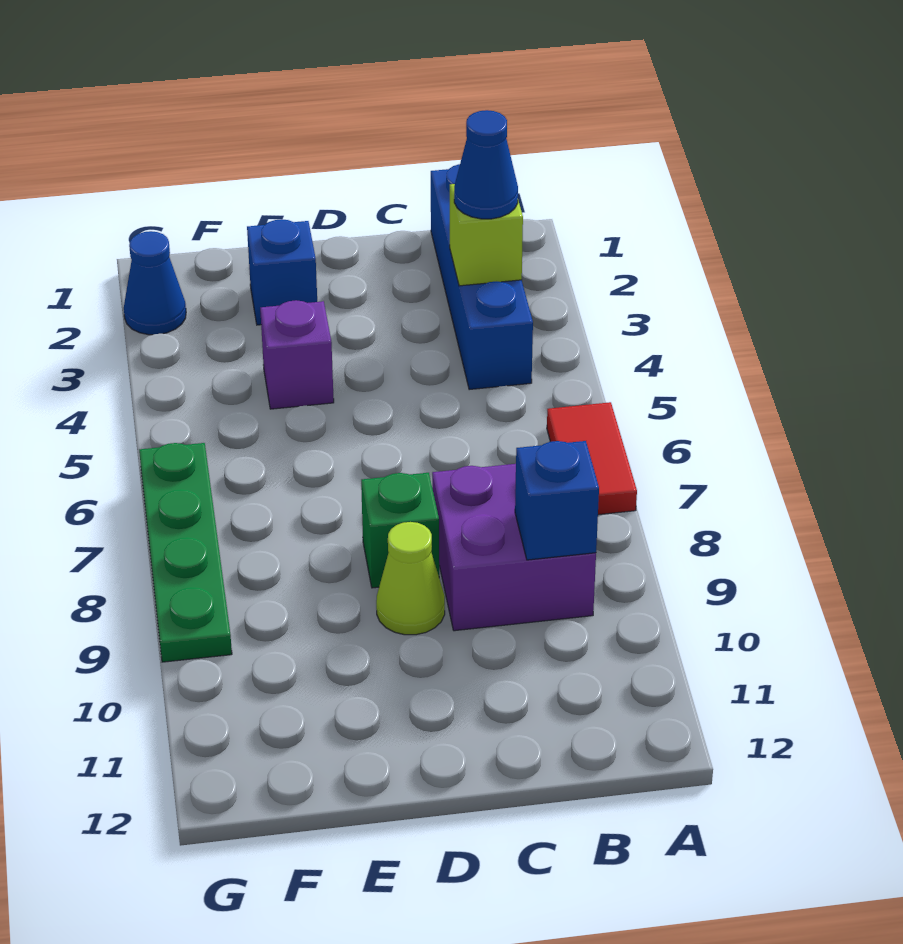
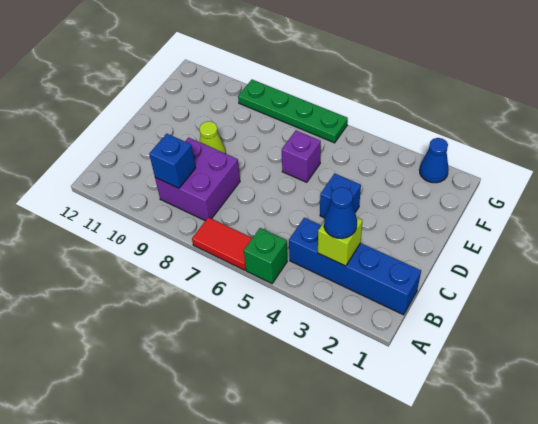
green brick D8 level 1 -> green brick A5 level 1
blue brick E2 level 1 -> blue brick D4 level 1
purple brick E4 level 1 -> purple brick E6 level 1

